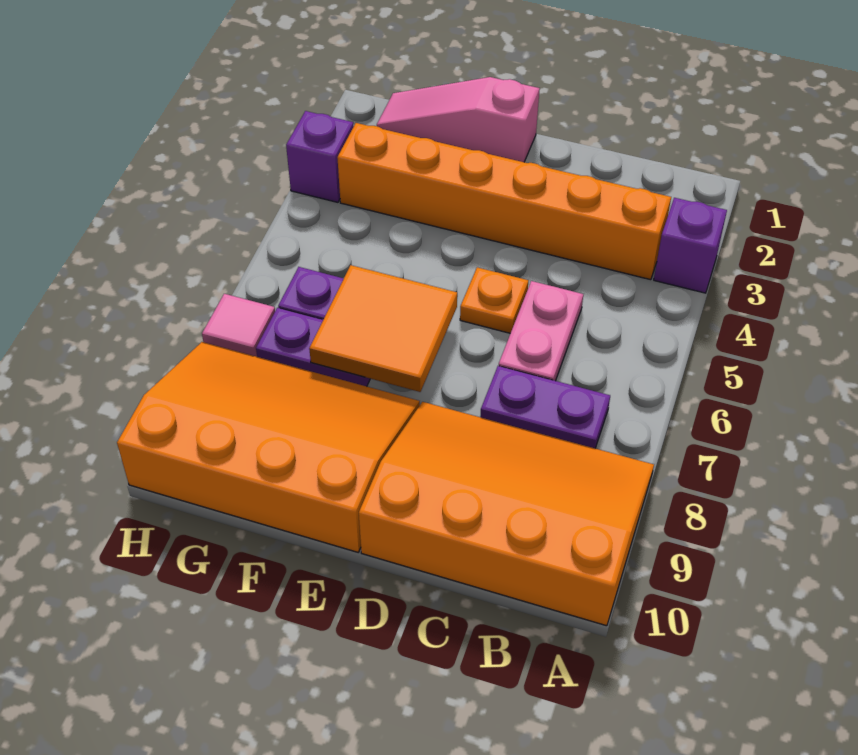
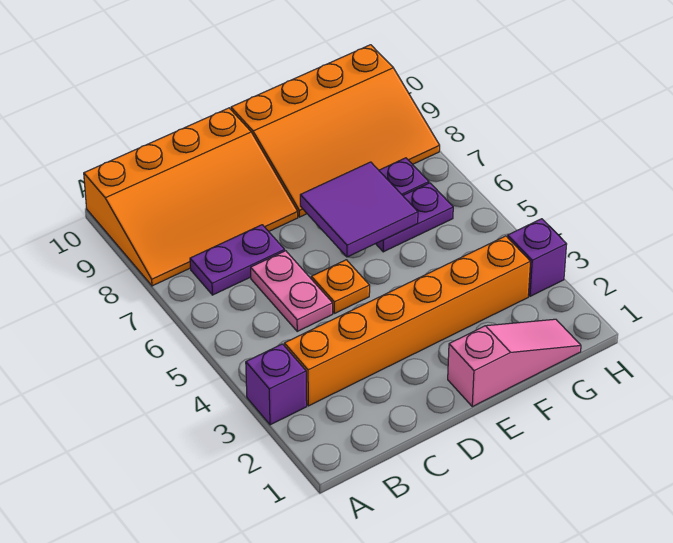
orange tile E6:F7 level 2 -> purple tile E6:F7 level 2
pink tile H7 level 1 -> none

